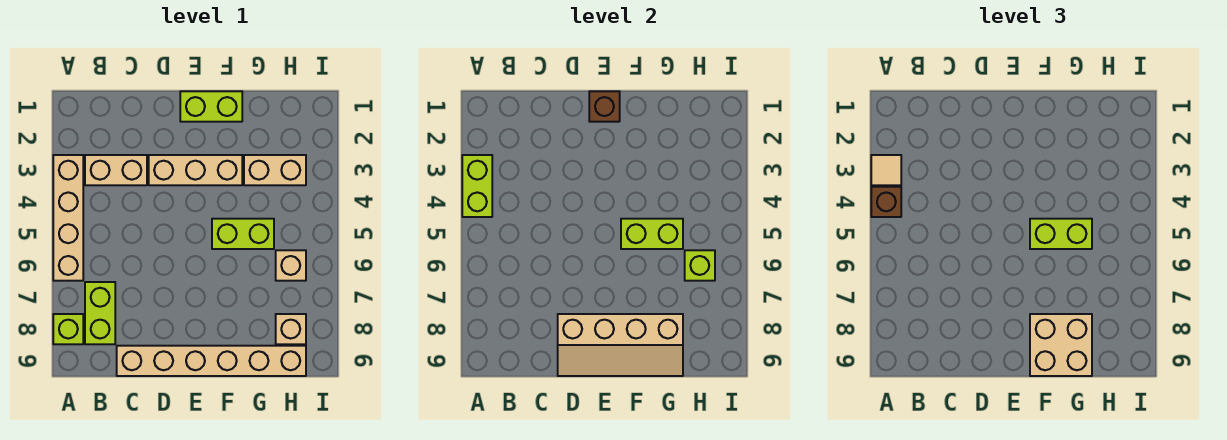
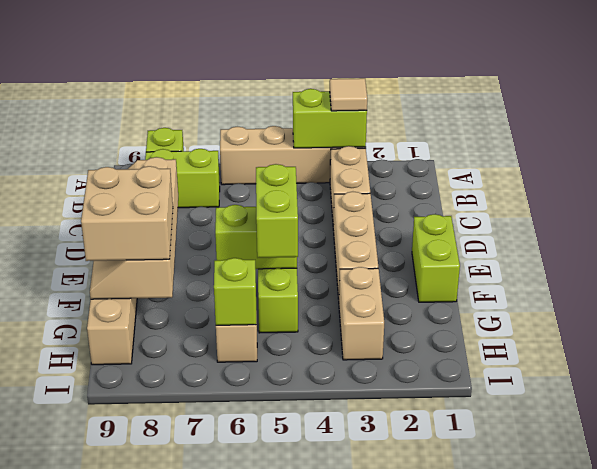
brown brick A4 level 3 -> none
brown brick E1 level 2 -> none
lime brick F5:G5 level 2 -> lime brick F5:F6 level 2
tan brick H8 level 1 -> none

